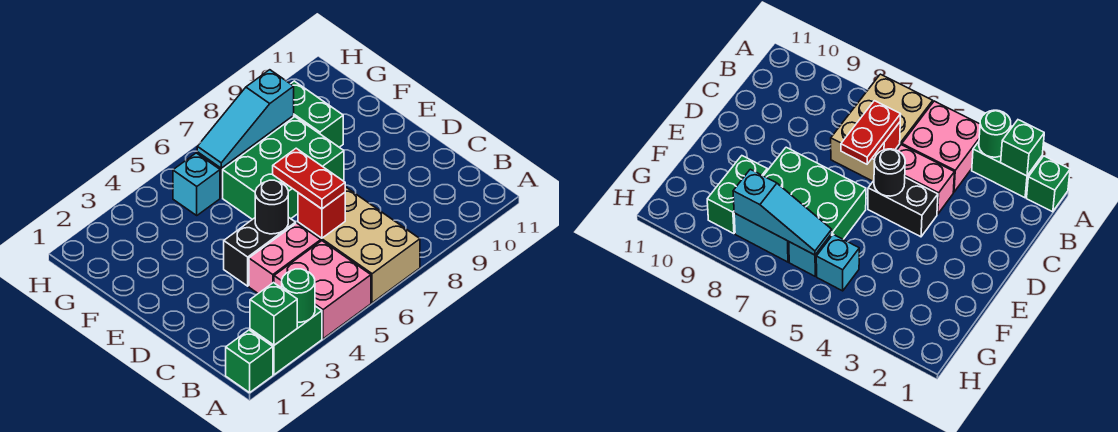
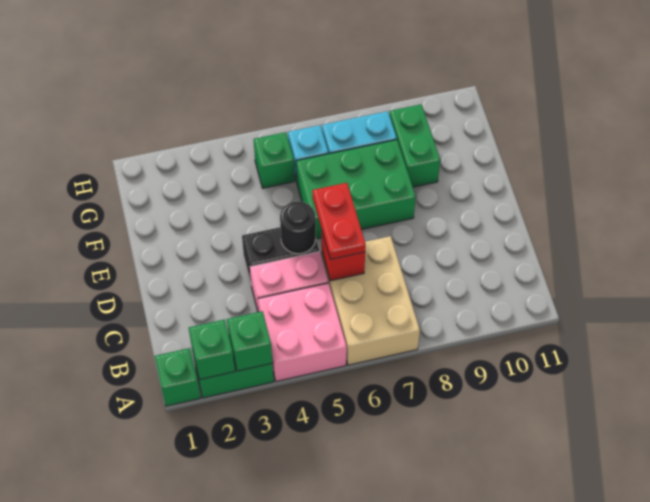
green round brick A3 level 2 -> green brick A3 level 2
cyan brick G5 level 1 -> green brick G5 level 1
cyan slope G6:G8 level 2 top 8 -> none

